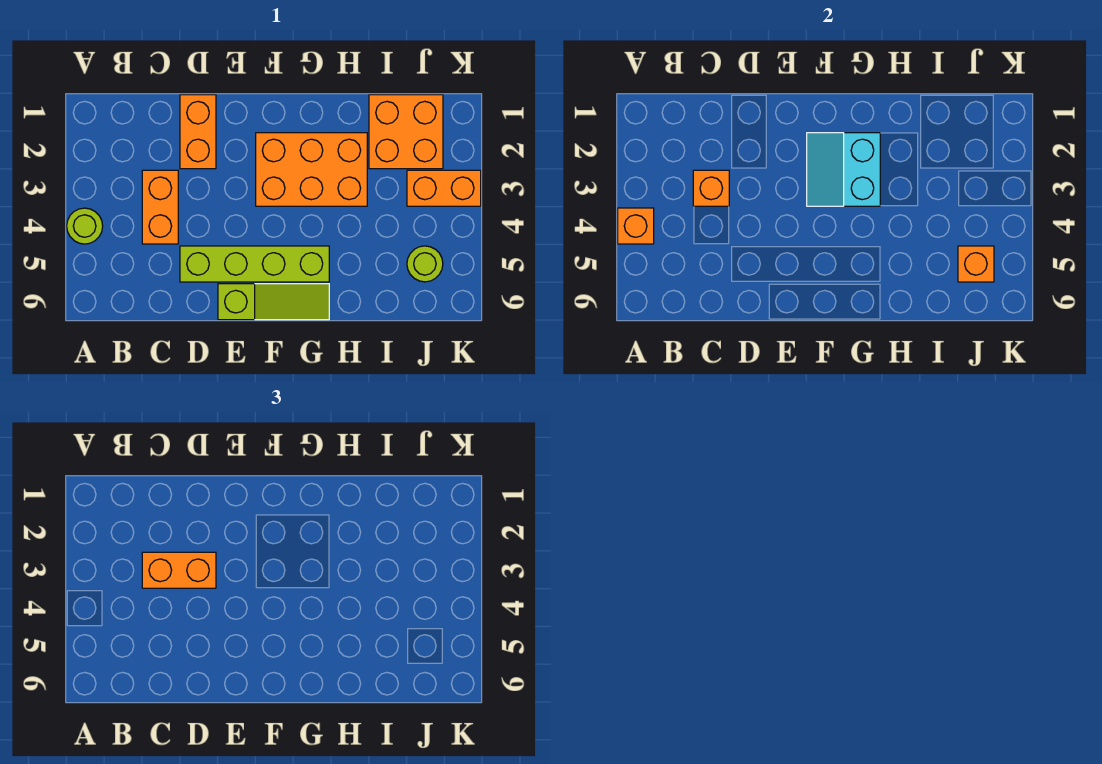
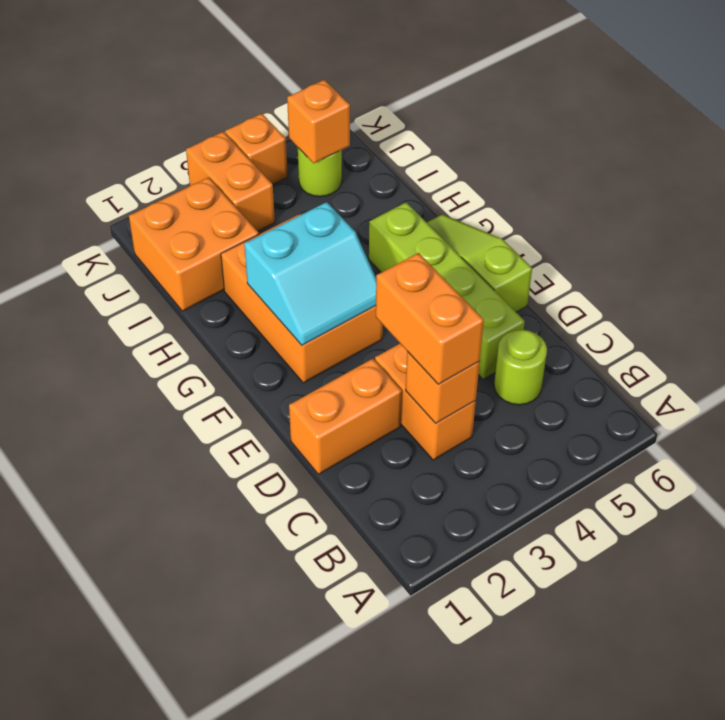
lime round brick A4 level 1 -> lime round brick C5 level 1
orange brick A4 level 2 -> orange brick K4 level 1
orange brick C3:C4 level 1 -> orange brick C3:D3 level 1

